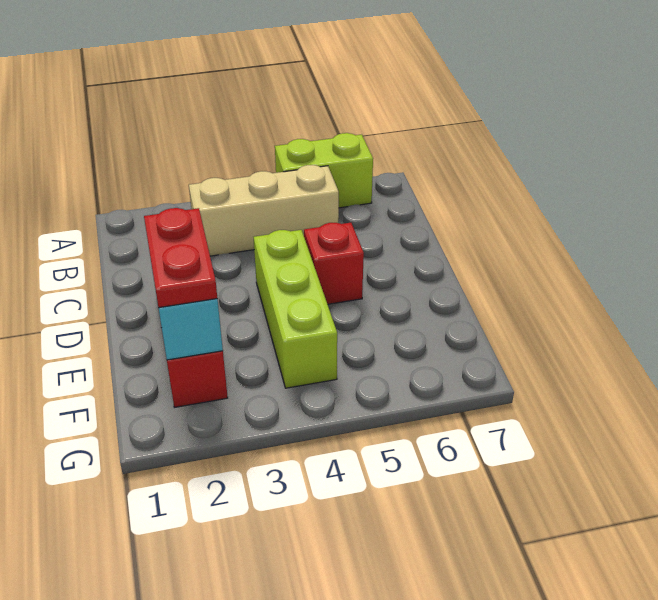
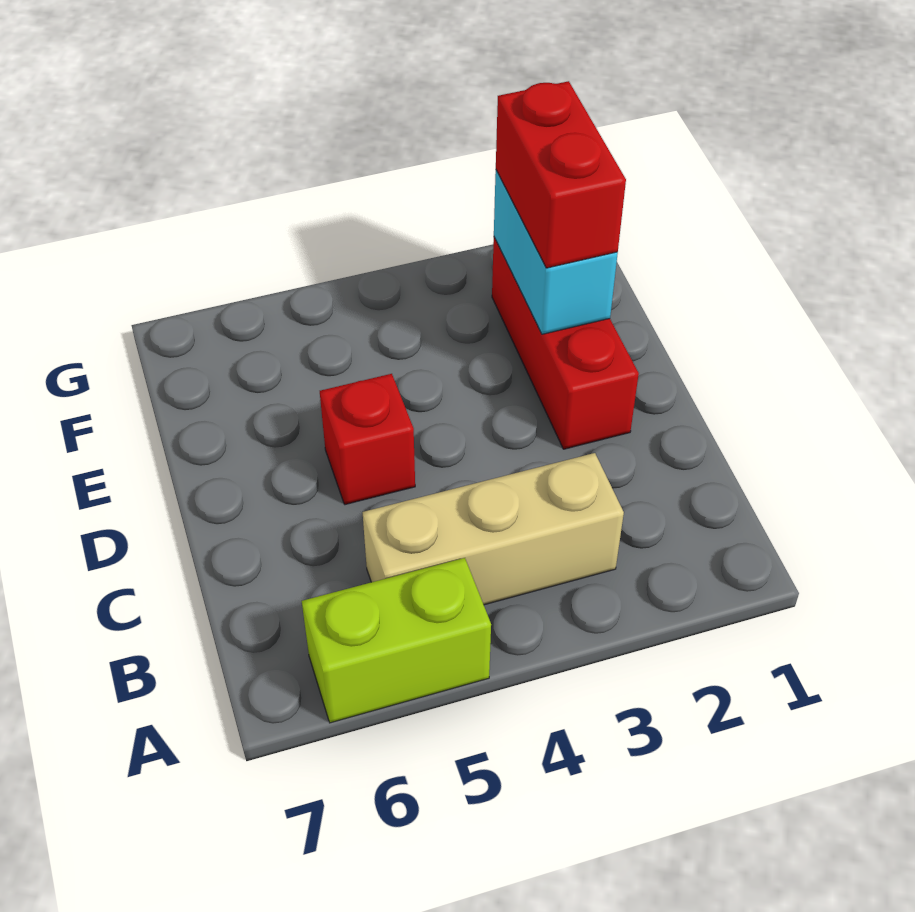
lime brick D4:F4 level 1 -> none
red plate E2:F2 level 3 -> red brick E2:F2 level 3

